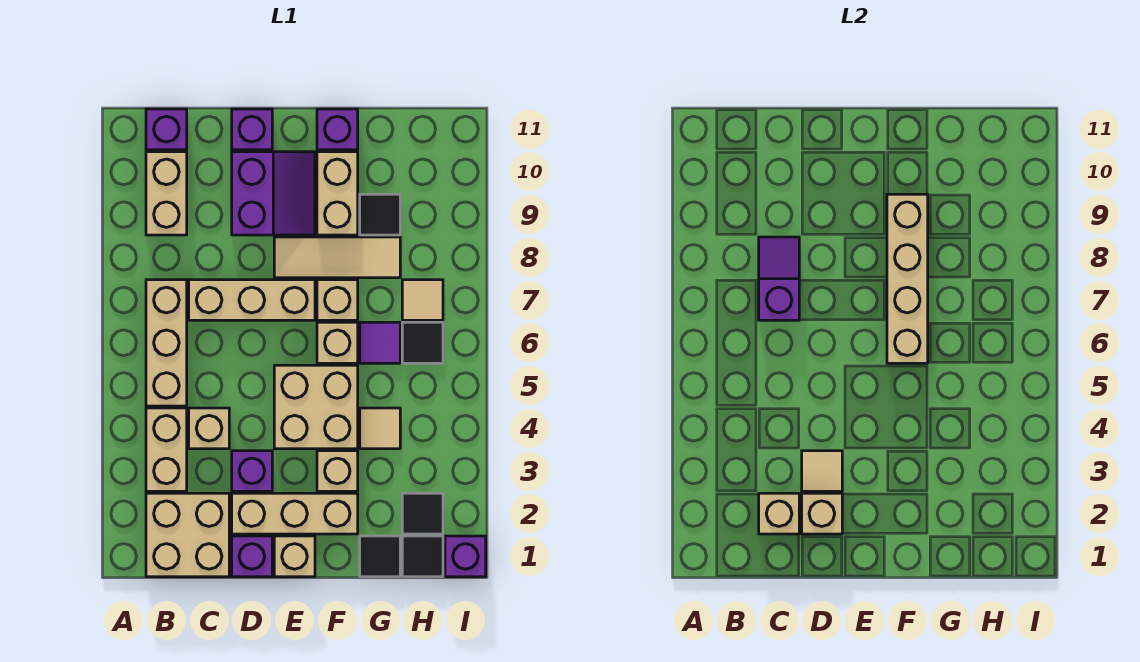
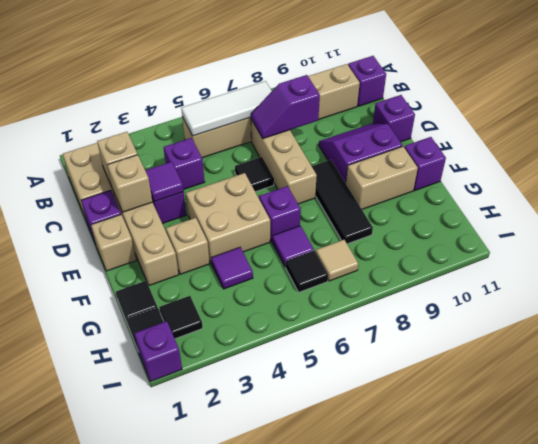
tan brick B3:B4 level 1 -> none
none -> white tile B5:B7 level 2
tan brick C4 level 1 -> purple brick C4 level 1
purple slope C7:C8 level 2 top 7 -> purple slope C7:C8 level 2 top 8
tan tile D3 level 2 -> purple tile D3 level 2
purple slope D9:E10 level 1 top D -> purple slope D9:E10 level 1 top E
tan tile E8:G8 level 1 -> black tile E8:G8 level 1
tan brick F6 level 1 -> purple brick F6 level 1
tan brick F6:F9 level 2 -> none
tan brick F7 level 1 -> none
tan tile G4 level 1 -> purple tile G4 level 1
black tile G9 level 1 -> black tile D6 level 1

